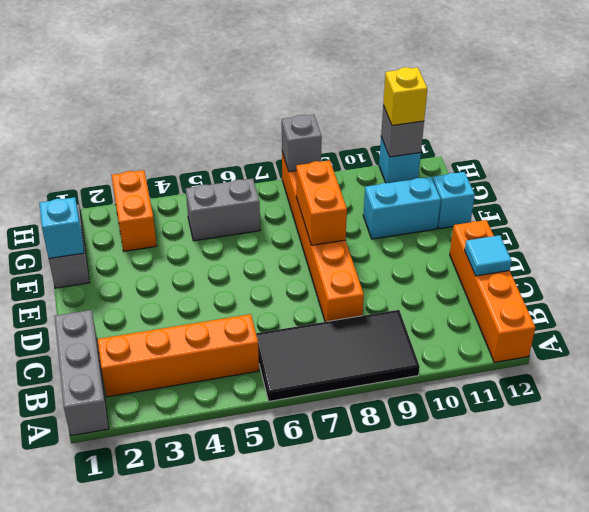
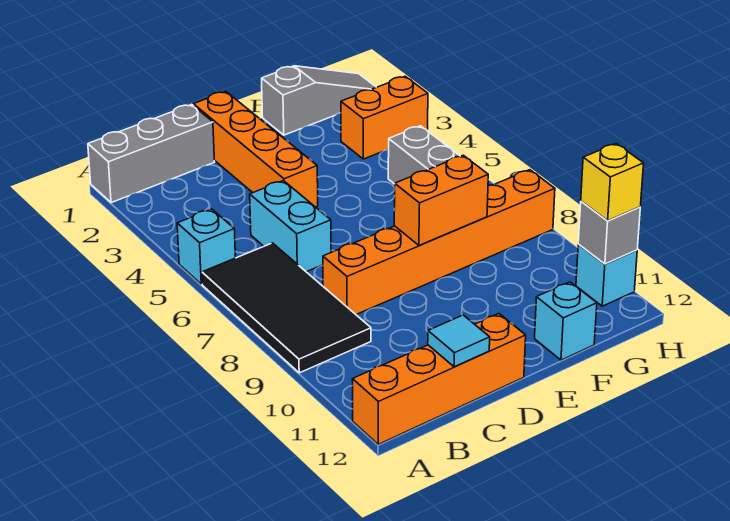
orange brick B2:B5 level 1 -> orange brick D1:D4 level 1
cyan brick F1 level 2 -> cyan brick A5 level 1
cyan brick F10:F11 level 1 -> cyan brick C5:C6 level 1
grey brick H8 level 2 -> none

